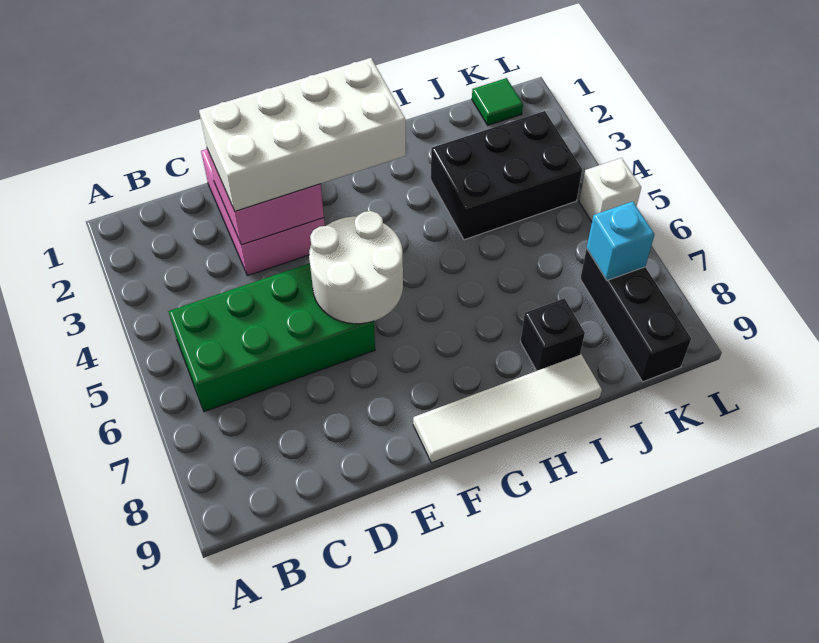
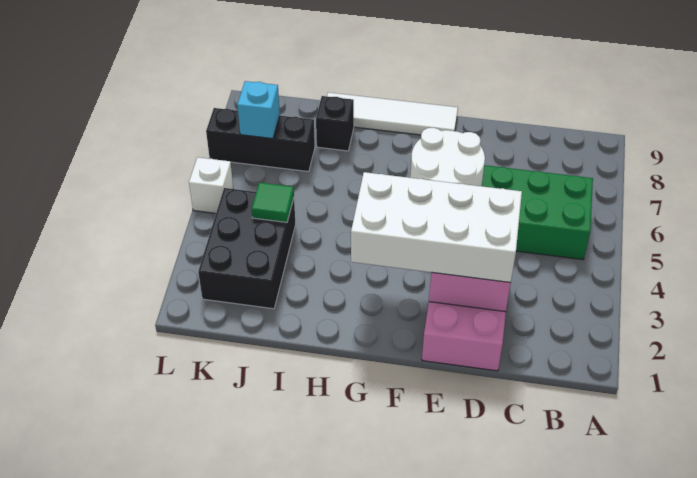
black brick I3:K4 level 1 -> black brick J2:K4 level 1
green tile K1 level 1 -> green tile J4 level 2
black brick K7:K9 level 1 -> black brick J7:L7 level 1

